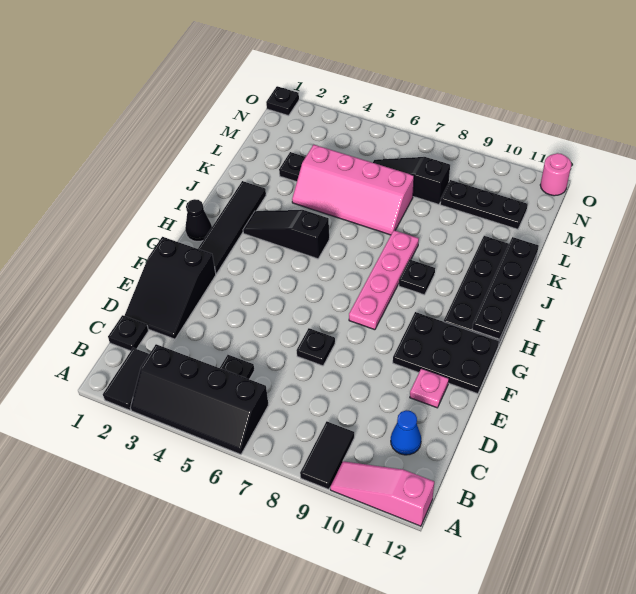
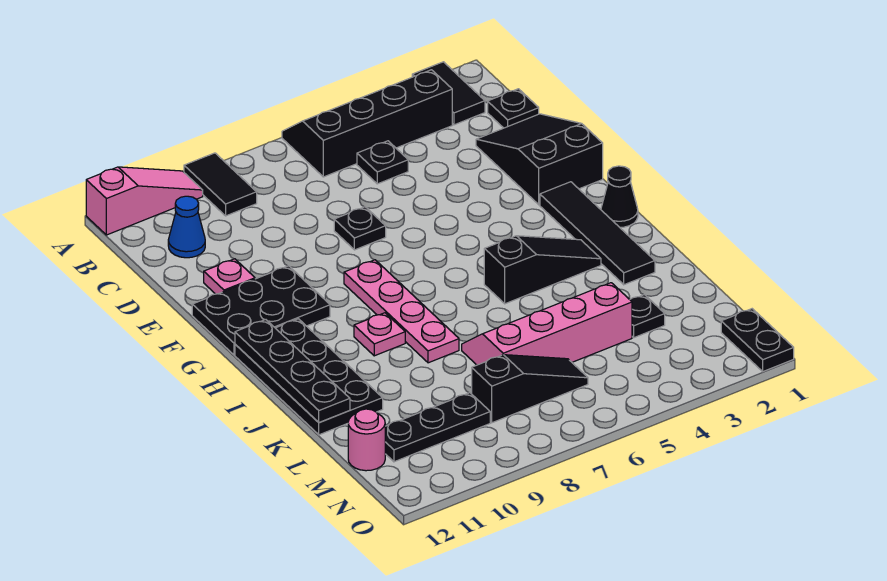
black plate I9 level 1 -> pink plate I9 level 1
black plate O1 level 1 -> black plate N1:O1 level 1
pink round brick O12 level 1 -> pink round brick M12 level 1

